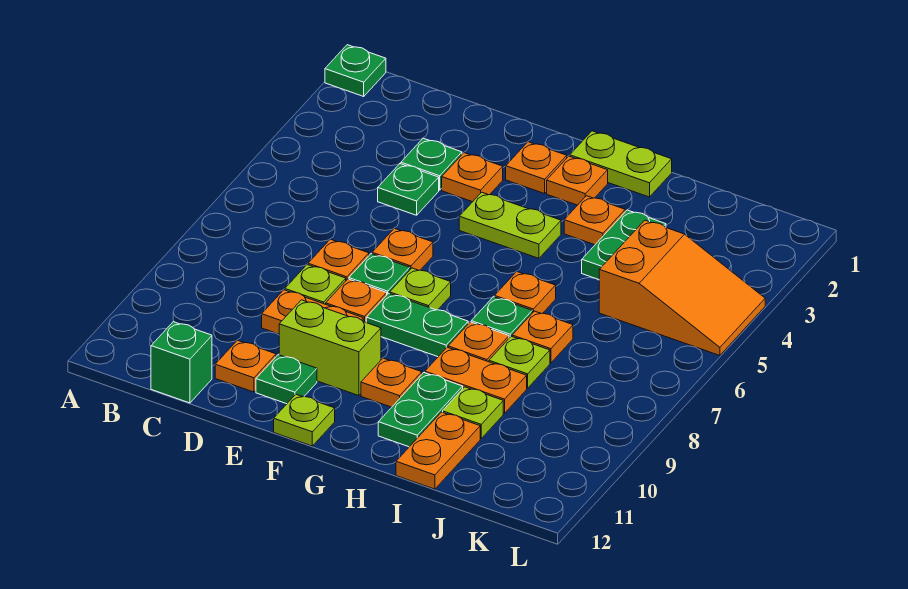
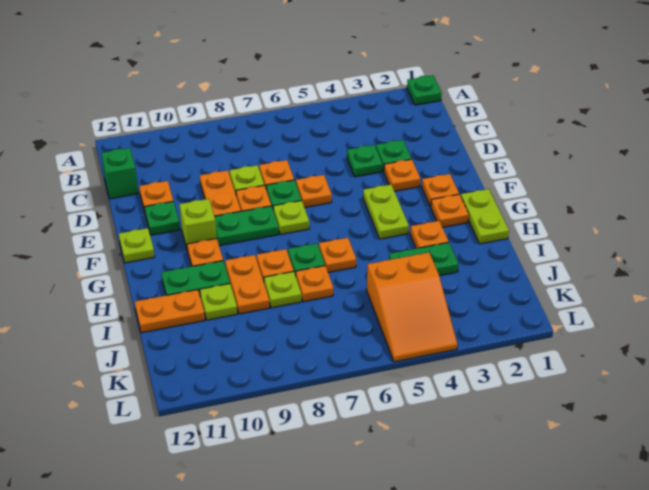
lime brick E10:F10 level 1 -> lime brick F10 level 1
green plate F8:G8 level 1 -> green plate F8:F9 level 1

